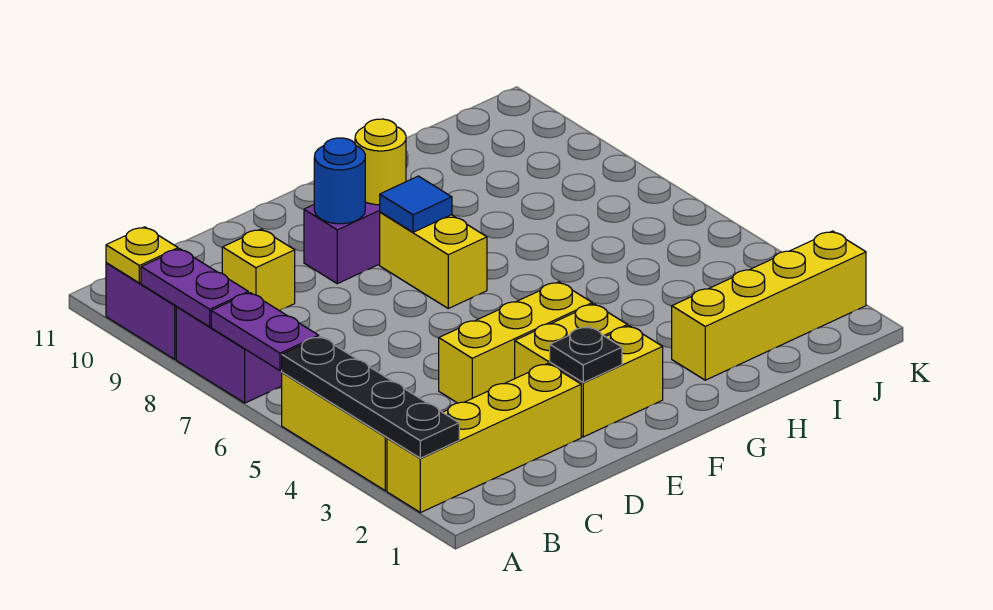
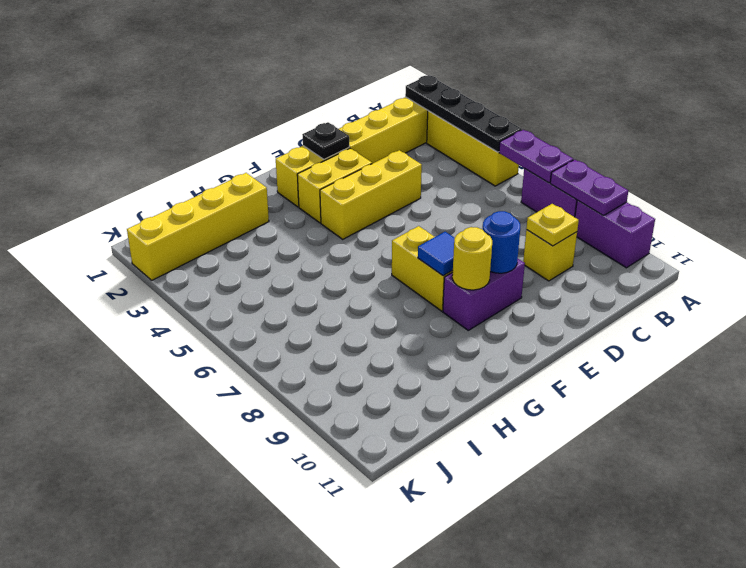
yellow plate A10 level 2 -> yellow plate C9 level 2

